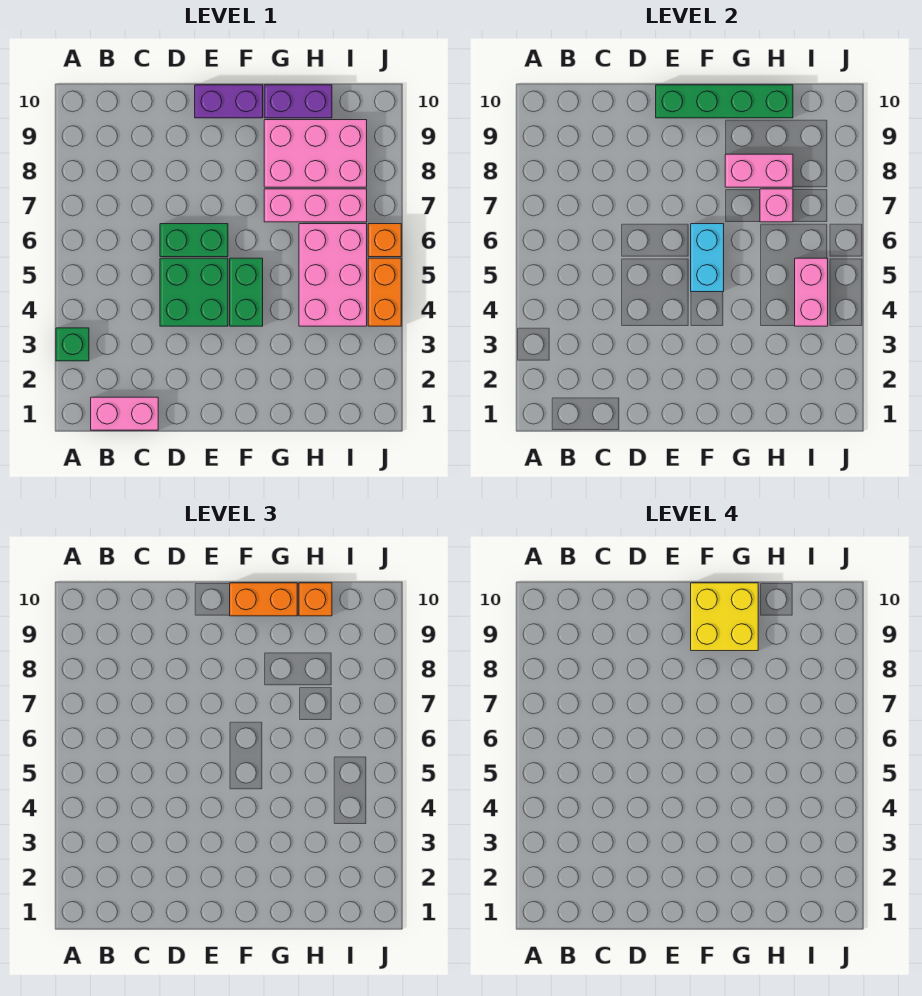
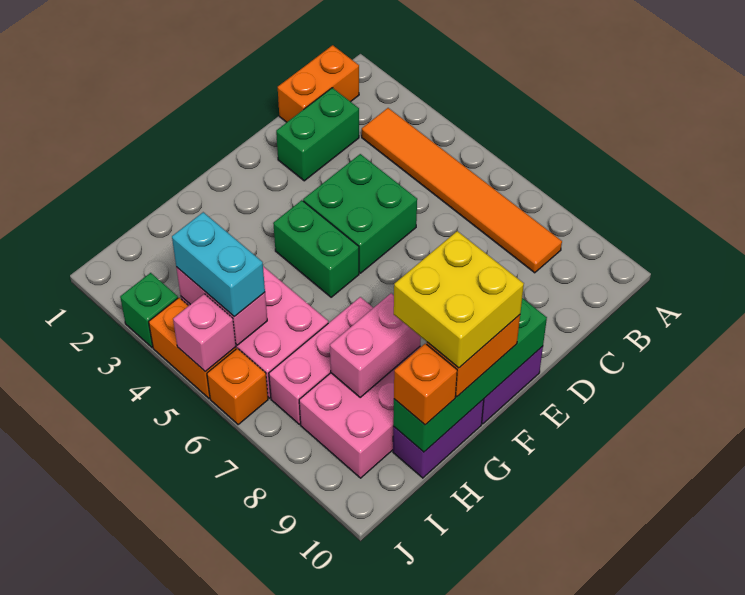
green brick A3 level 1 -> green brick J3 level 1
pink brick B1:C1 level 1 -> orange brick B1:C1 level 1
none -> orange tile B3:B8 level 1
green brick D6:E6 level 1 -> green brick C2:D2 level 1
cyan brick F5:F6 level 2 -> cyan brick I4:I5 level 3
pink brick H7 level 2 -> pink brick J5 level 2

